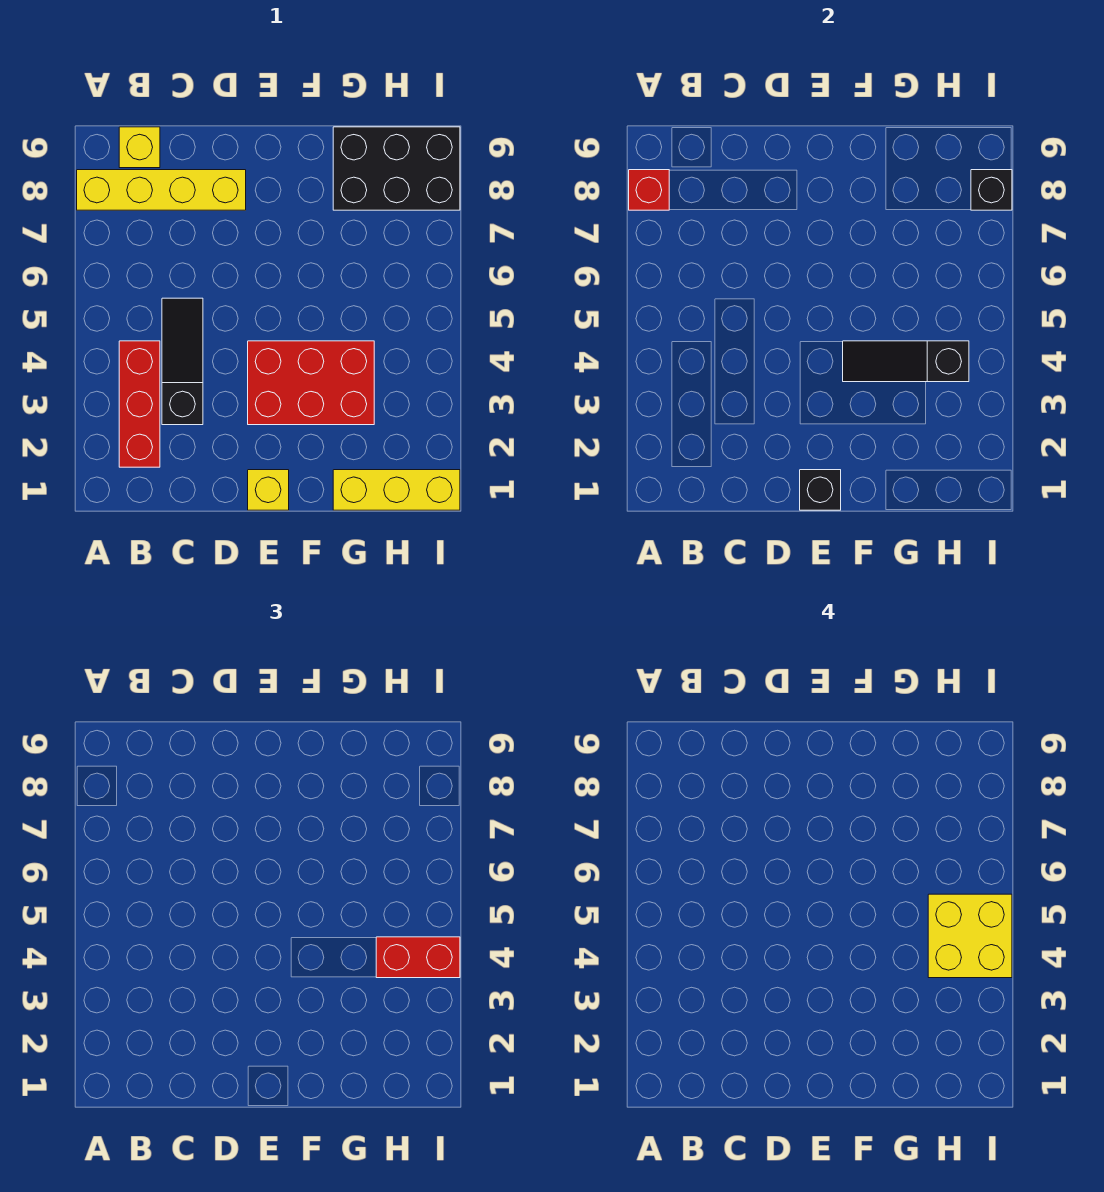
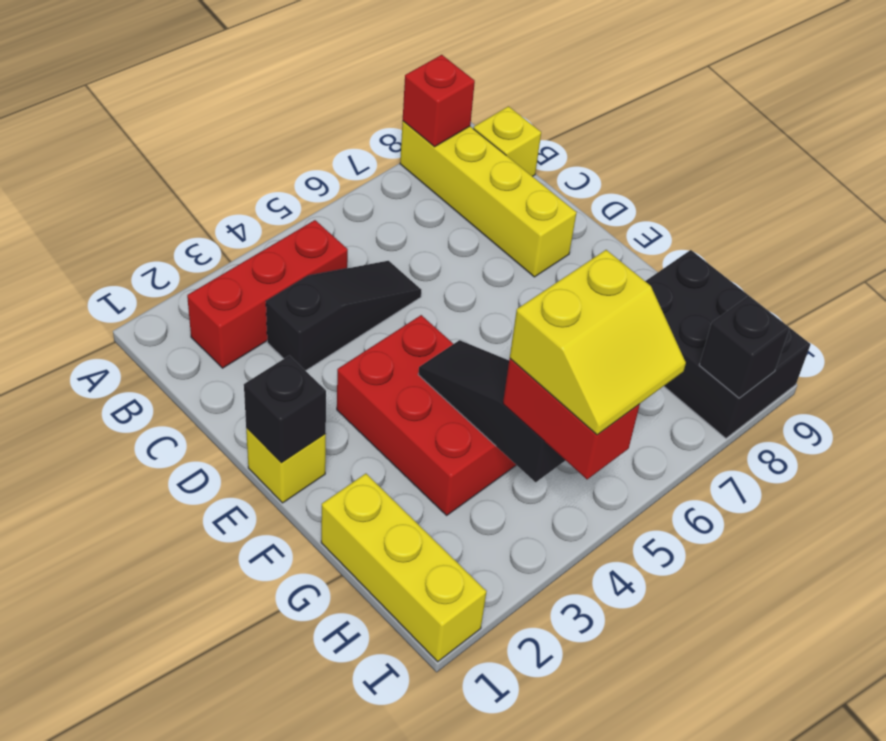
yellow brick H4:I5 level 4 -> yellow slope H4:I5 level 4 top H

